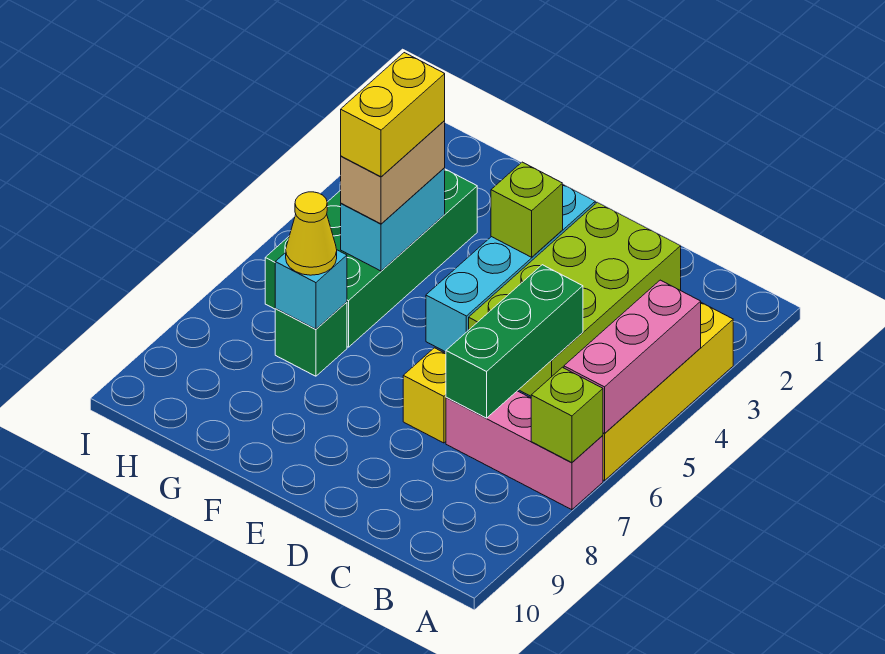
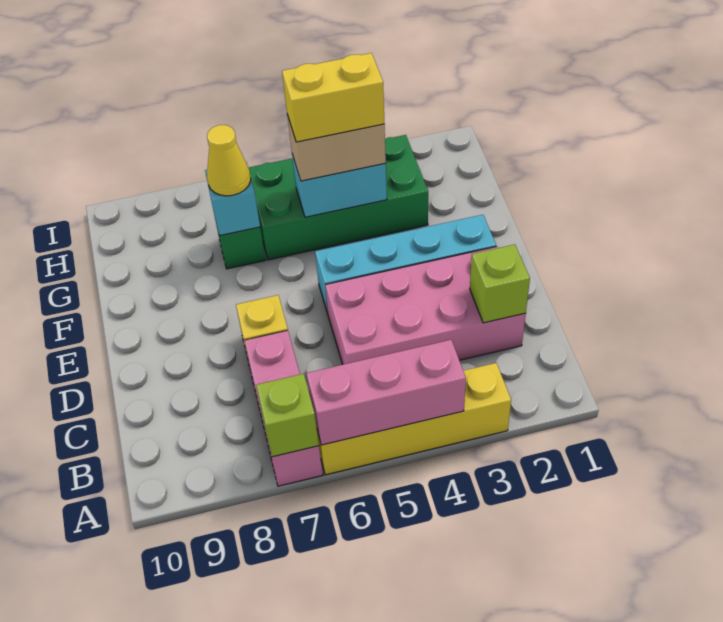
lime brick C2:D5 level 1 -> pink brick C2:D5 level 1
green brick C5:C7 level 2 -> none
lime brick E3 level 2 -> lime brick C2 level 2

